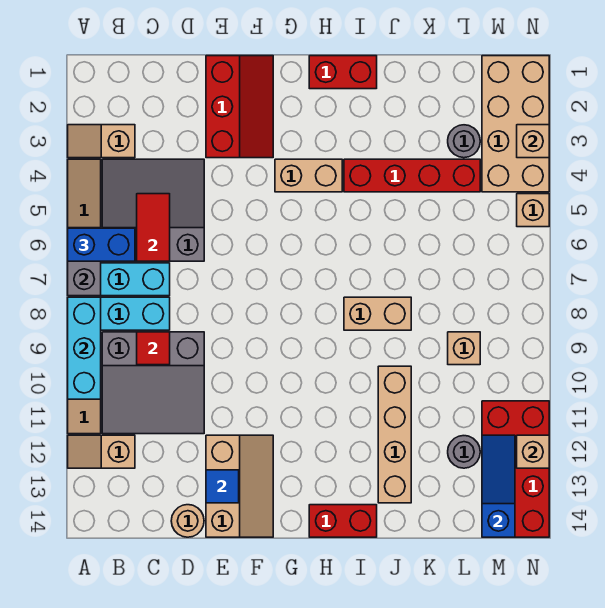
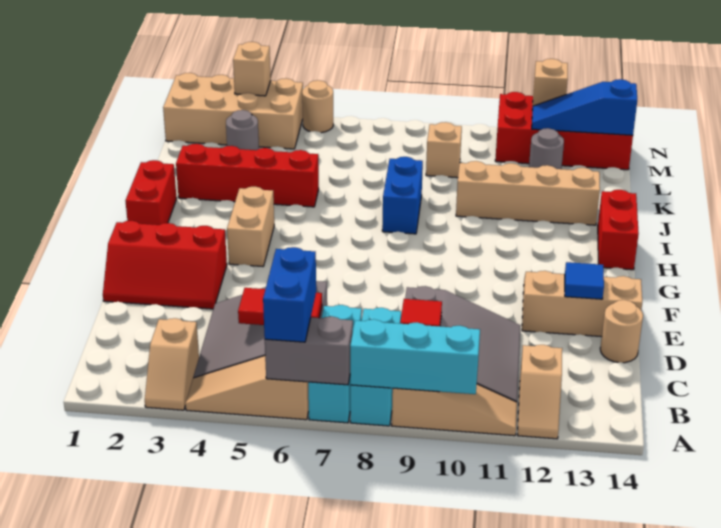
red slope E1:F3 level 1 top E -> red slope E1:F3 level 1 top F
red brick I4:L4 level 1 -> red brick J2:J5 level 1
tan brick I8:J8 level 1 -> blue brick I8:J8 level 1
tan brick N5 level 1 -> tan round brick N5 level 1

